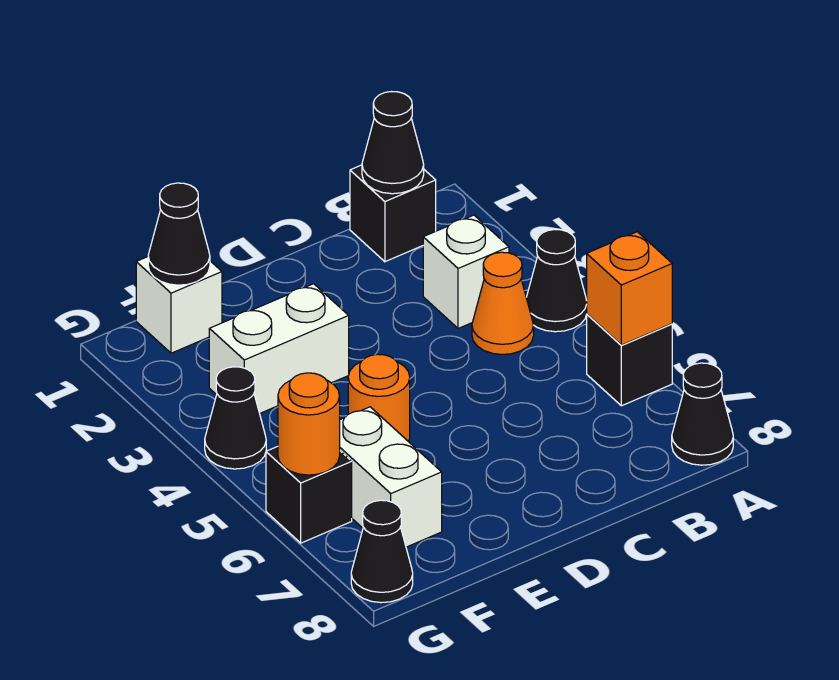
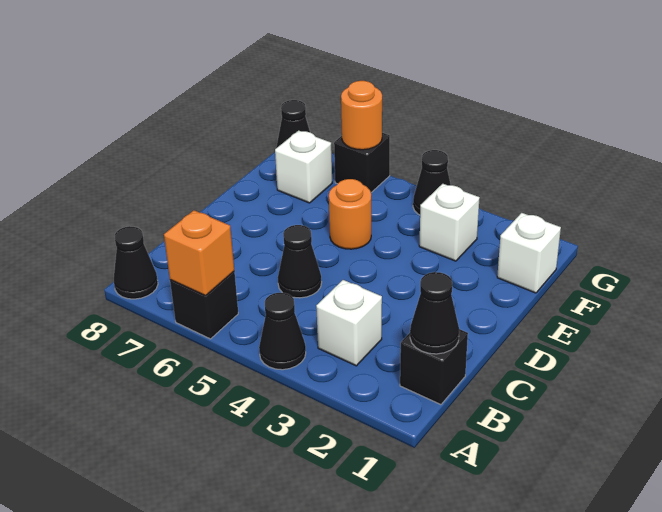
orange cone B4 level 1 -> none
white brick E3:F3 level 1 -> white brick F3 level 1
black cone F1 level 2 -> black cone C5 level 1
white brick F6:F7 level 1 -> white brick F7 level 1

